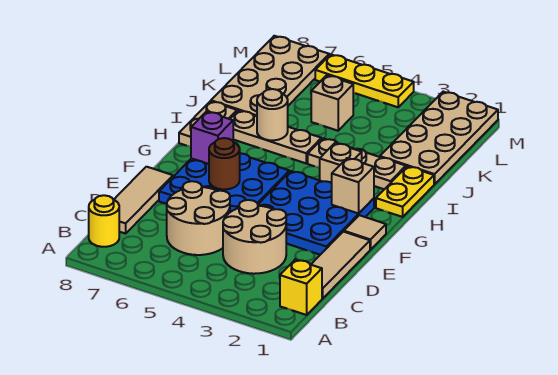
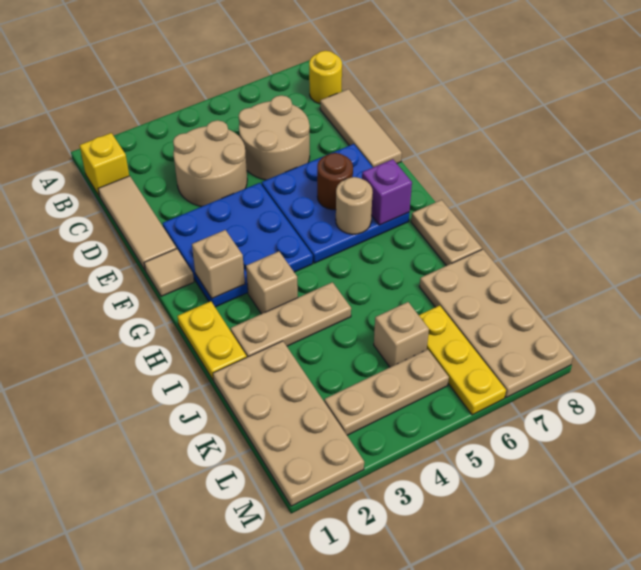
tan plate I5:I7 level 1 -> tan plate L3:L5 level 1
tan round brick I6 level 2 -> tan round brick G6 level 2
yellow plate M4:M6 level 1 -> yellow plate K6:M6 level 1

